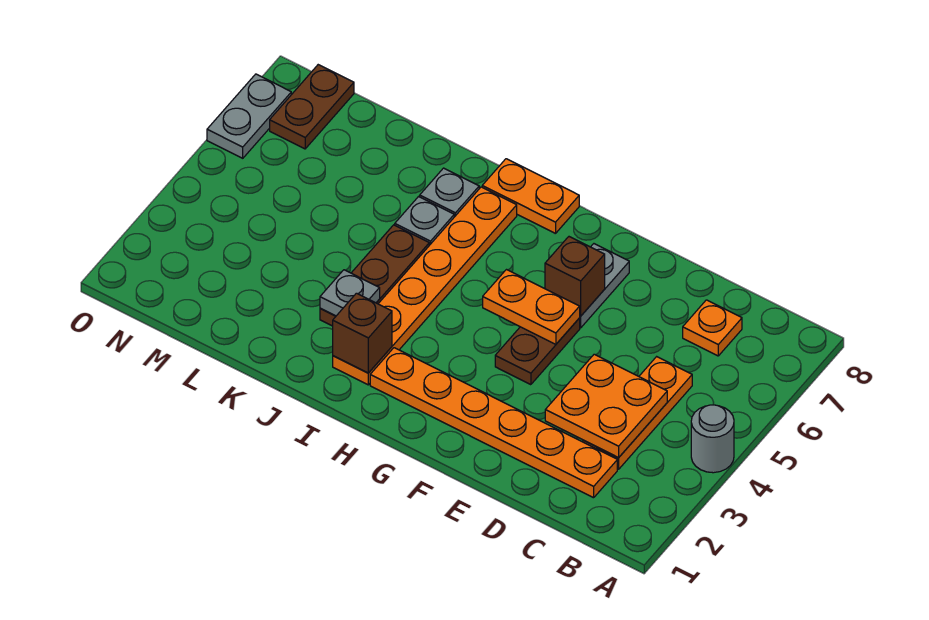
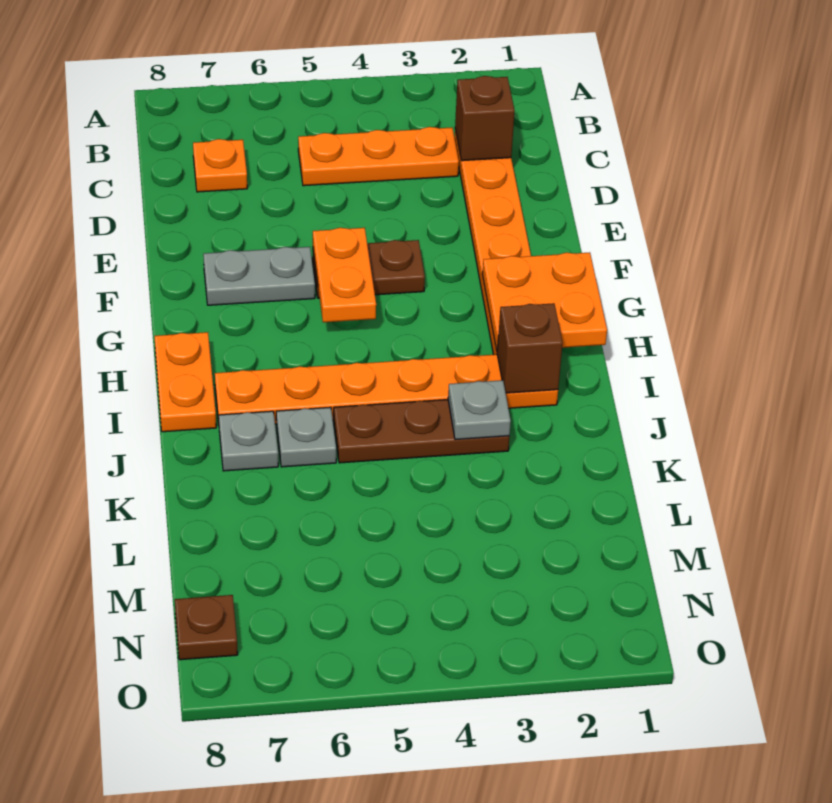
grey round brick A4 level 1 -> none
orange plate C3:D4 level 2 -> orange plate G1:H2 level 2
brown brick F6 level 2 -> brown brick C2 level 2
brown plate N7:N8 level 1 -> brown plate N8 level 1
grey plate O6:O7 level 1 -> none

